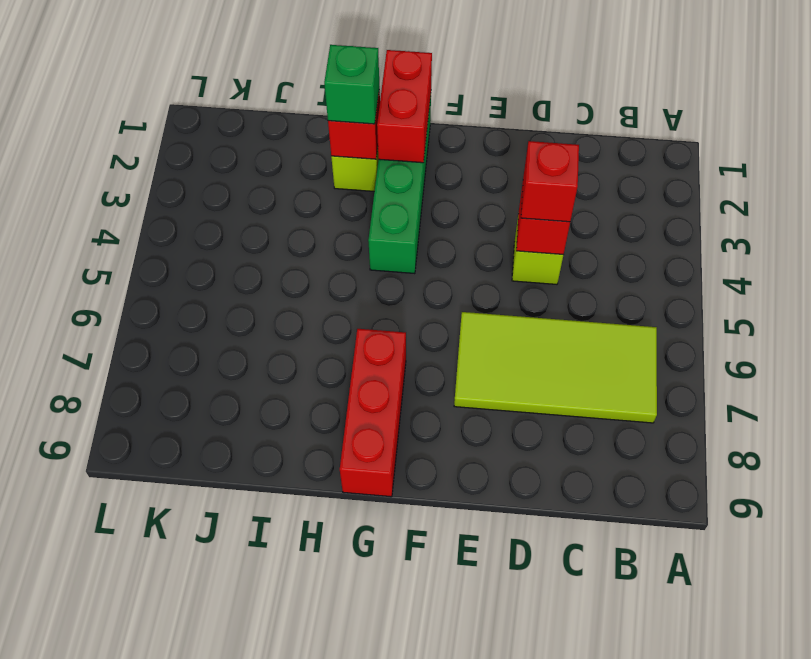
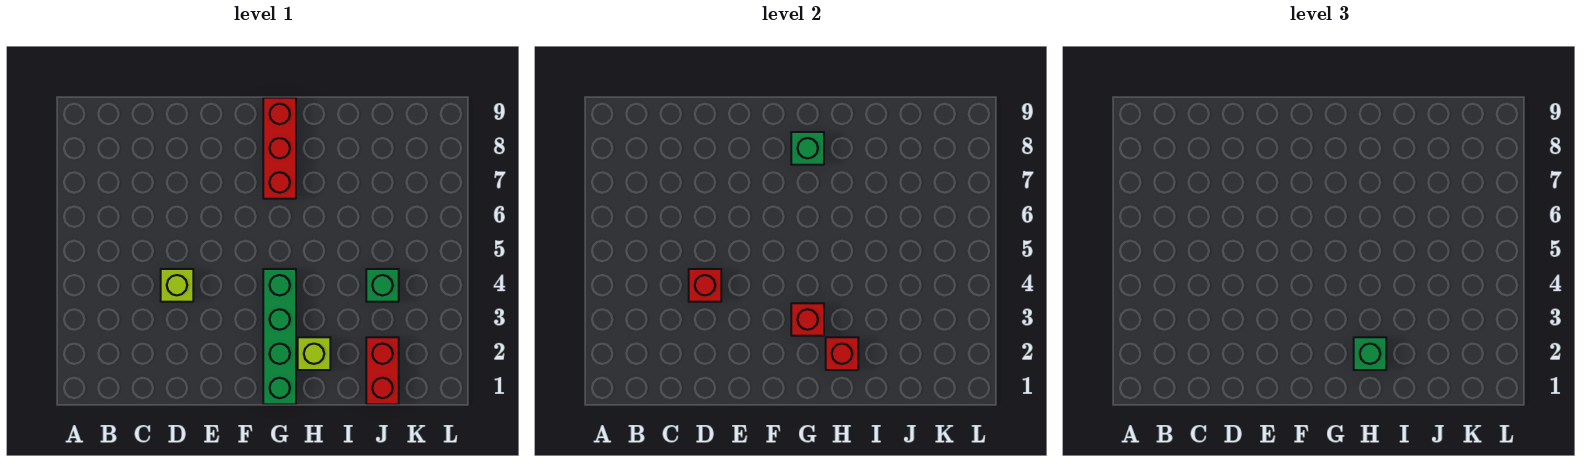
lime tile B6:E7 level 1 -> none
red brick D4 level 3 -> red brick G3 level 2
red brick G1:G2 level 2 -> red brick J1:J2 level 1
none -> green brick G8 level 2
none -> green brick J4 level 1

